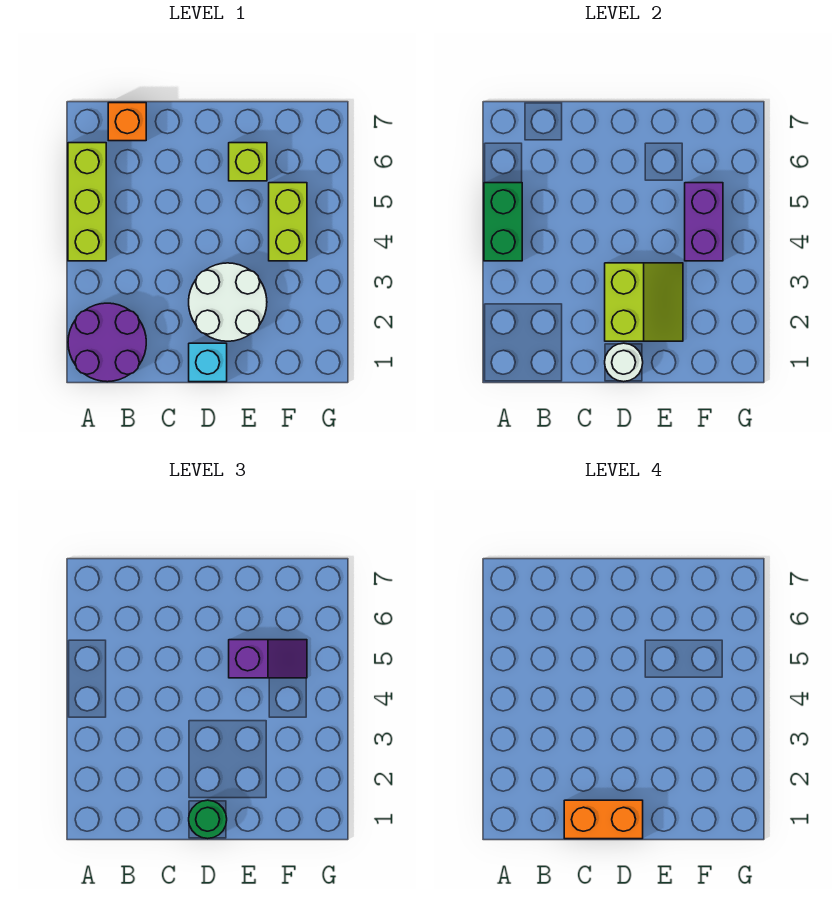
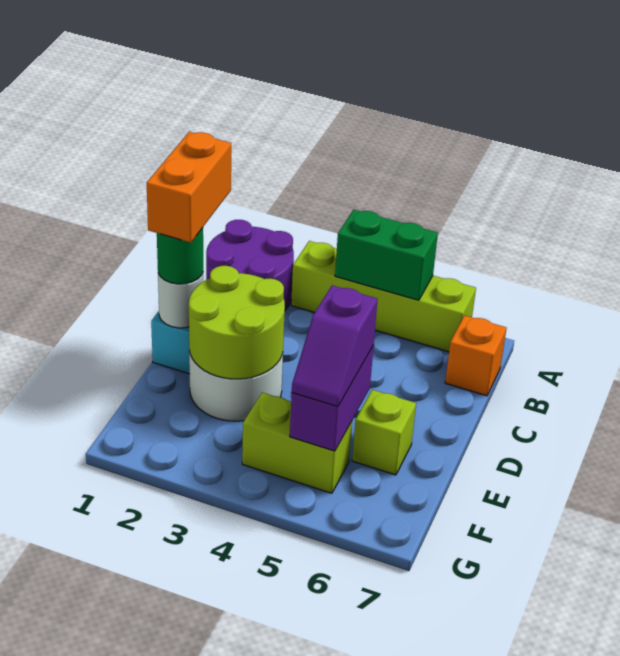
lime brick A4:A6 level 1 -> lime brick A3:A6 level 1
lime slope D2:E3 level 2 top D -> lime round brick D2:E3 level 2
purple brick F4:F5 level 2 -> purple brick E5:F5 level 2

